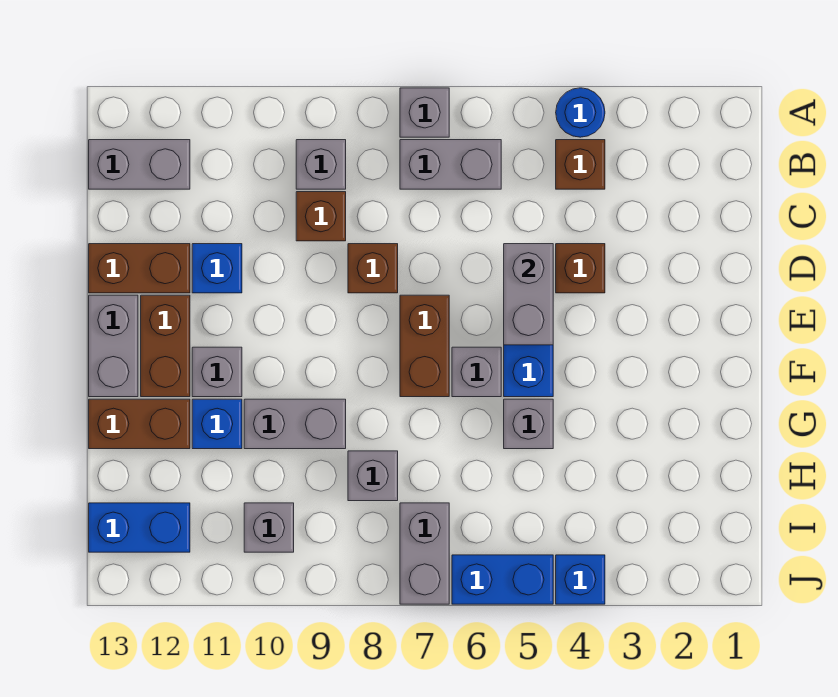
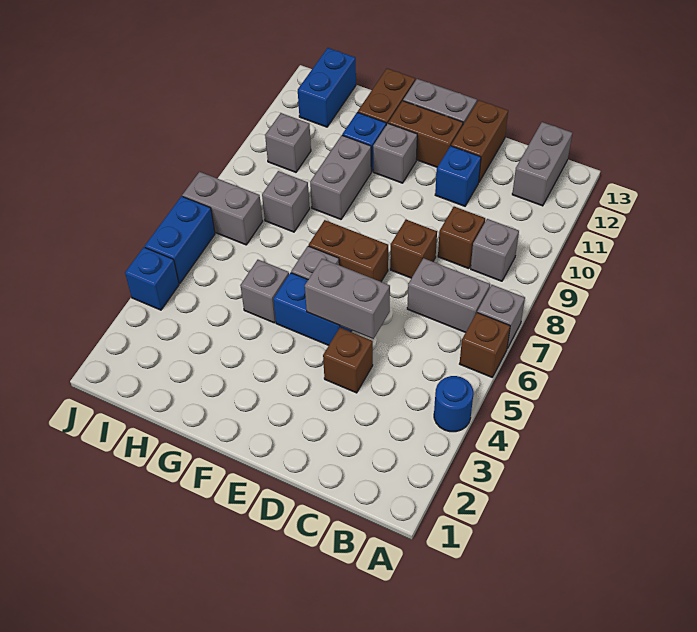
brown brick B4 level 1 -> brown brick A6 level 1
grey brick B6:B7 level 1 -> grey brick B7:C7 level 1

